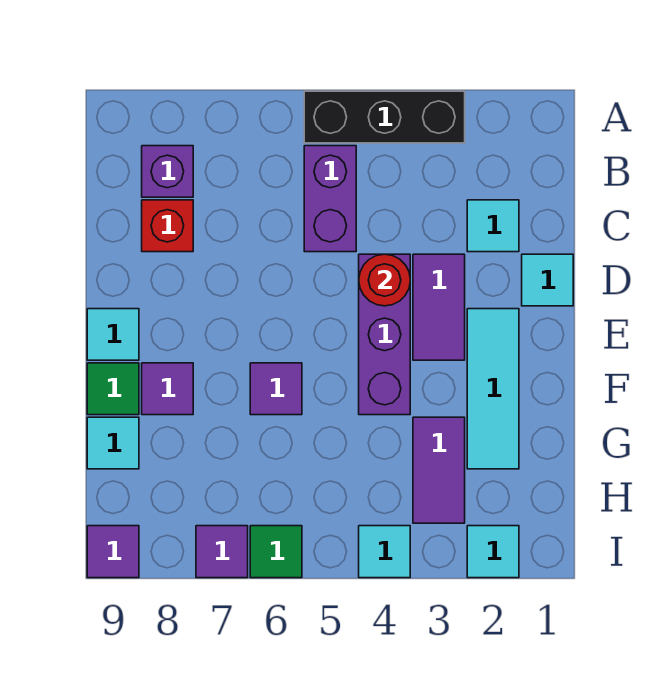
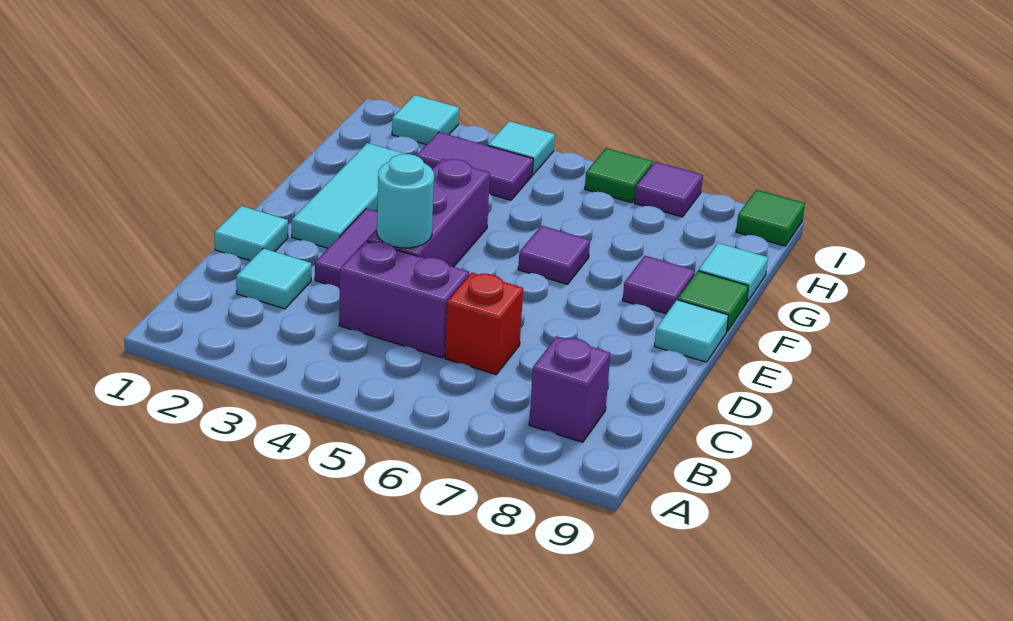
black brick A3:A5 level 1 -> none
purple brick B5:C5 level 1 -> purple brick C4:C5 level 1
red brick C8 level 1 -> red brick C6 level 1
red round brick D4 level 2 -> cyan round brick D4 level 2
purple tile G3:H3 level 1 -> purple tile H3:H4 level 1
purple tile I9 level 1 -> green tile I9 level 1

